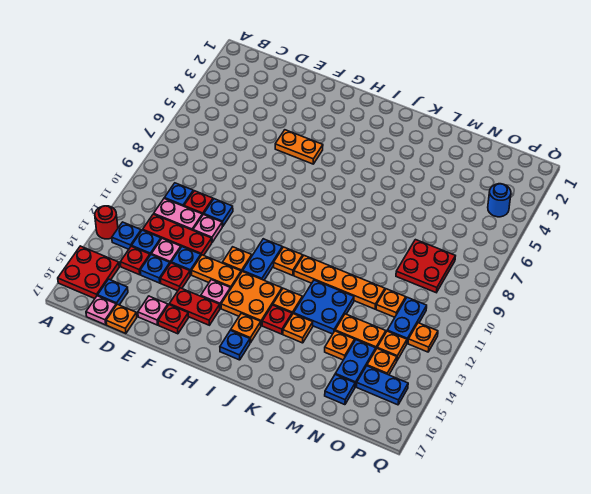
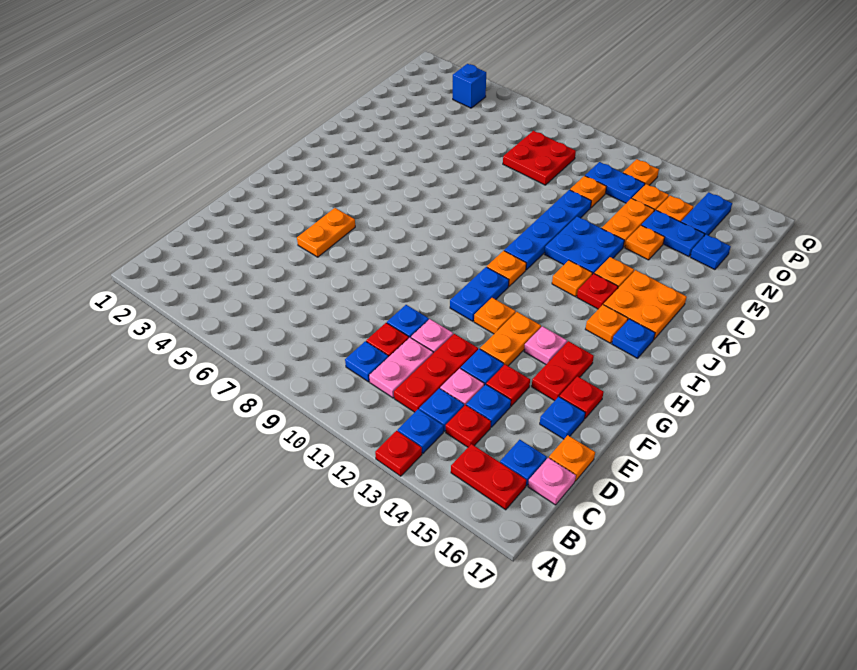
red round brick A13 level 1 -> red plate A13 level 1
red plate A15:B16 level 1 -> red plate B15:B16 level 1
pink plate E16 level 1 -> blue plate E16 level 1
blue plate H11:H12 level 1 -> blue plate G11:H11 level 1
orange plate H13:I14 level 1 -> orange plate J15:K16 level 1
orange plate J11:M11 level 1 -> blue plate J11:M11 level 1
blue round brick P4 level 1 -> blue brick P4 level 1

